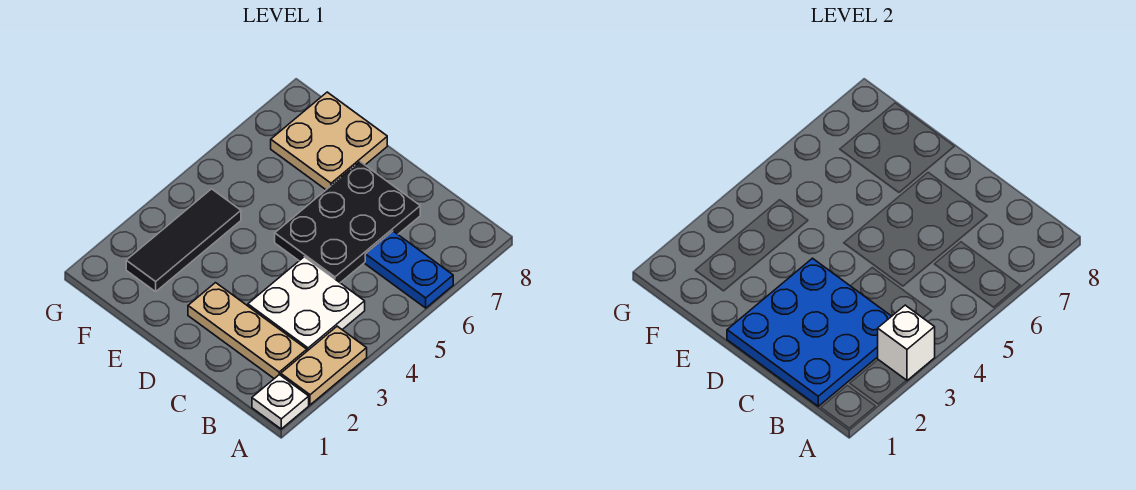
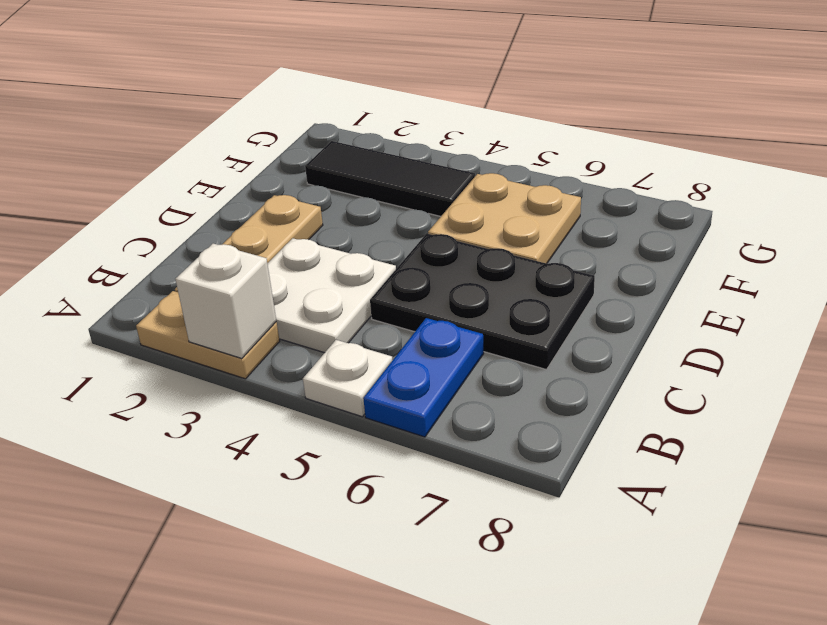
white plate A1 level 1 -> white plate A5 level 1
blue plate B1:D3 level 2 -> none
tan plate E7:F8 level 1 -> tan plate E5:F6 level 1

